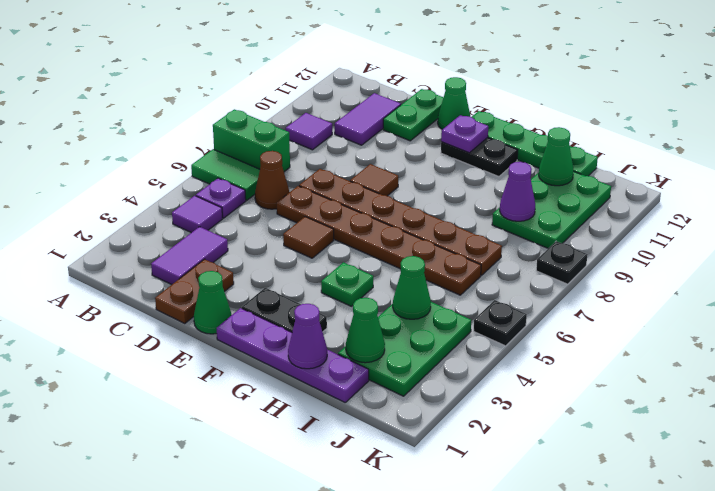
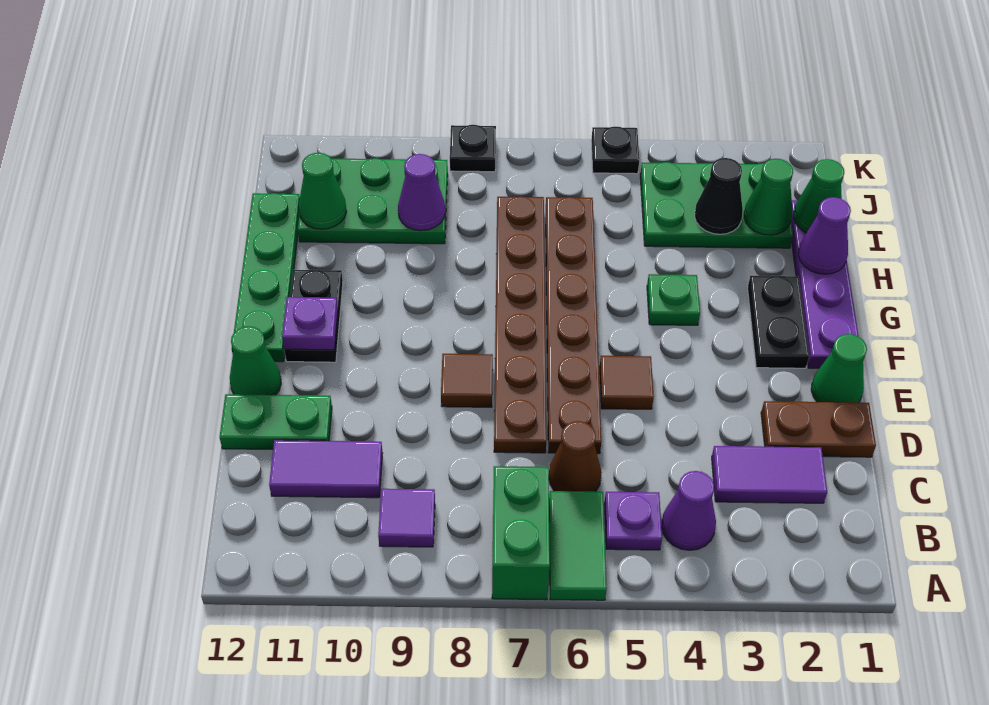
purple tile B4 level 1 -> purple cone B4 level 1
none -> black cone I3 level 2
green cone I4 level 2 -> green cone I1 level 2

